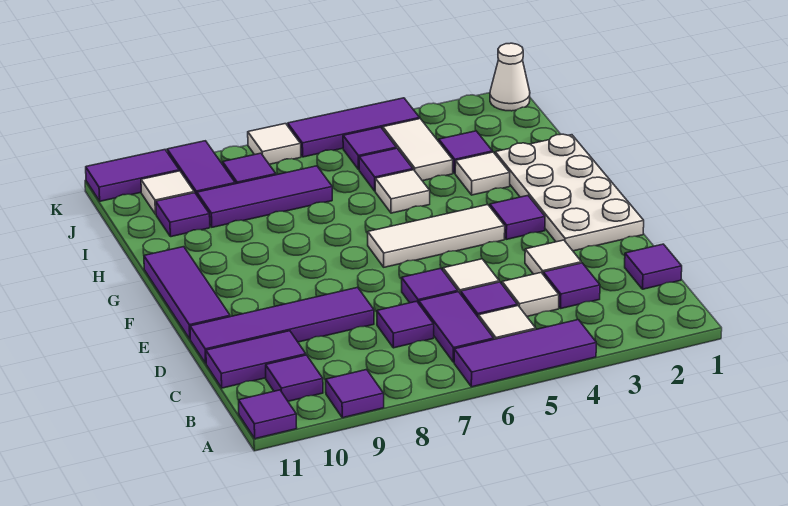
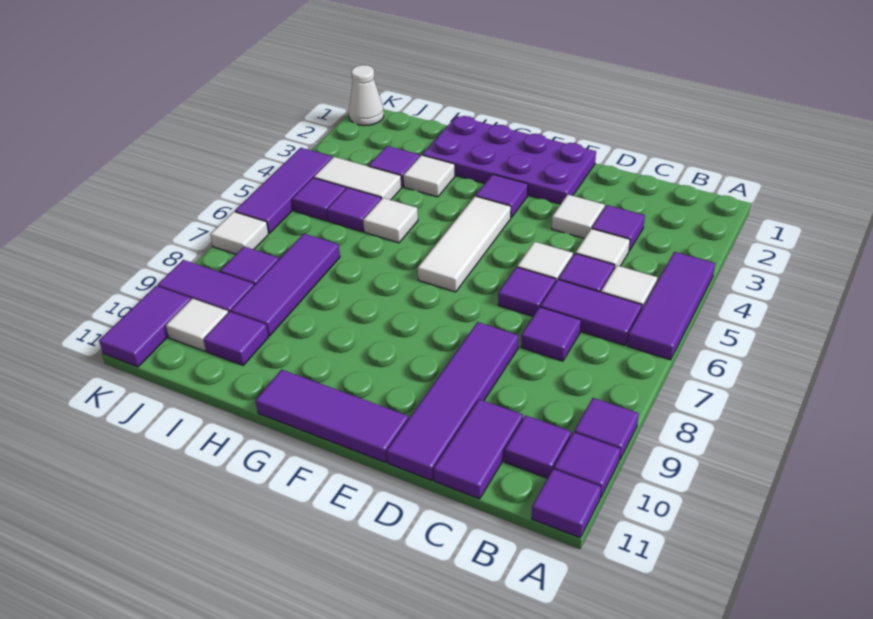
purple tile C1 level 1 -> purple tile A10 level 1
white plate E1:H2 level 1 -> purple plate E1:H2 level 1

